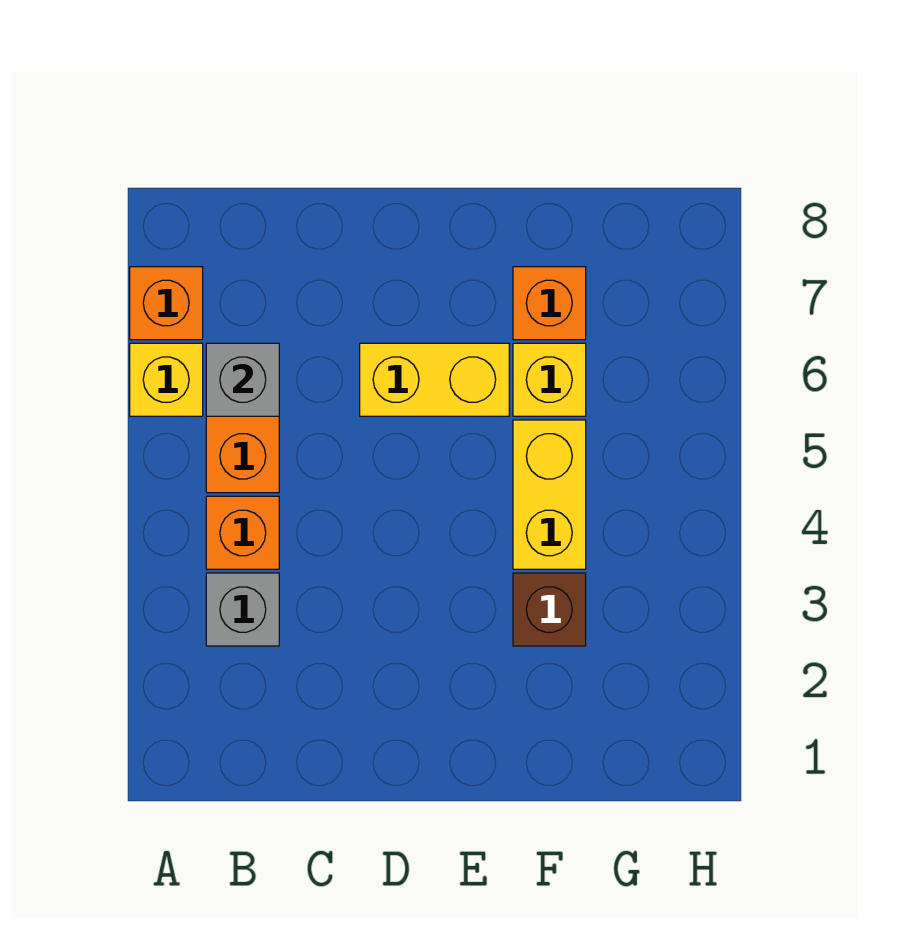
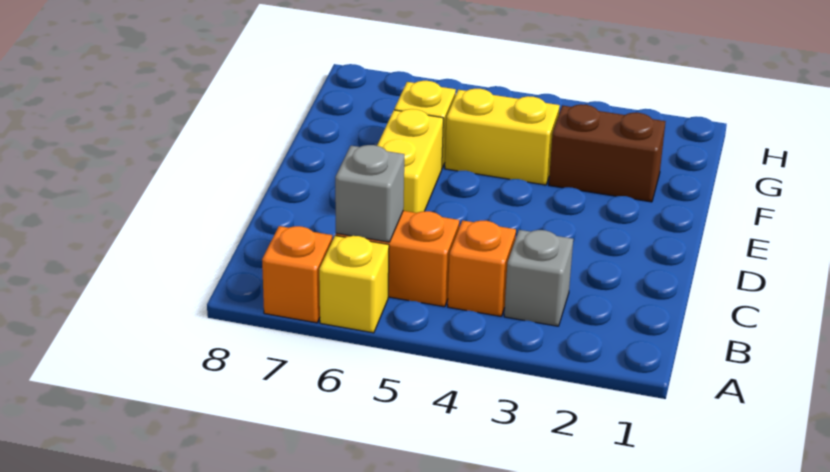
brown brick F3 level 1 -> brown brick F2:F3 level 1
orange brick F7 level 1 -> none

